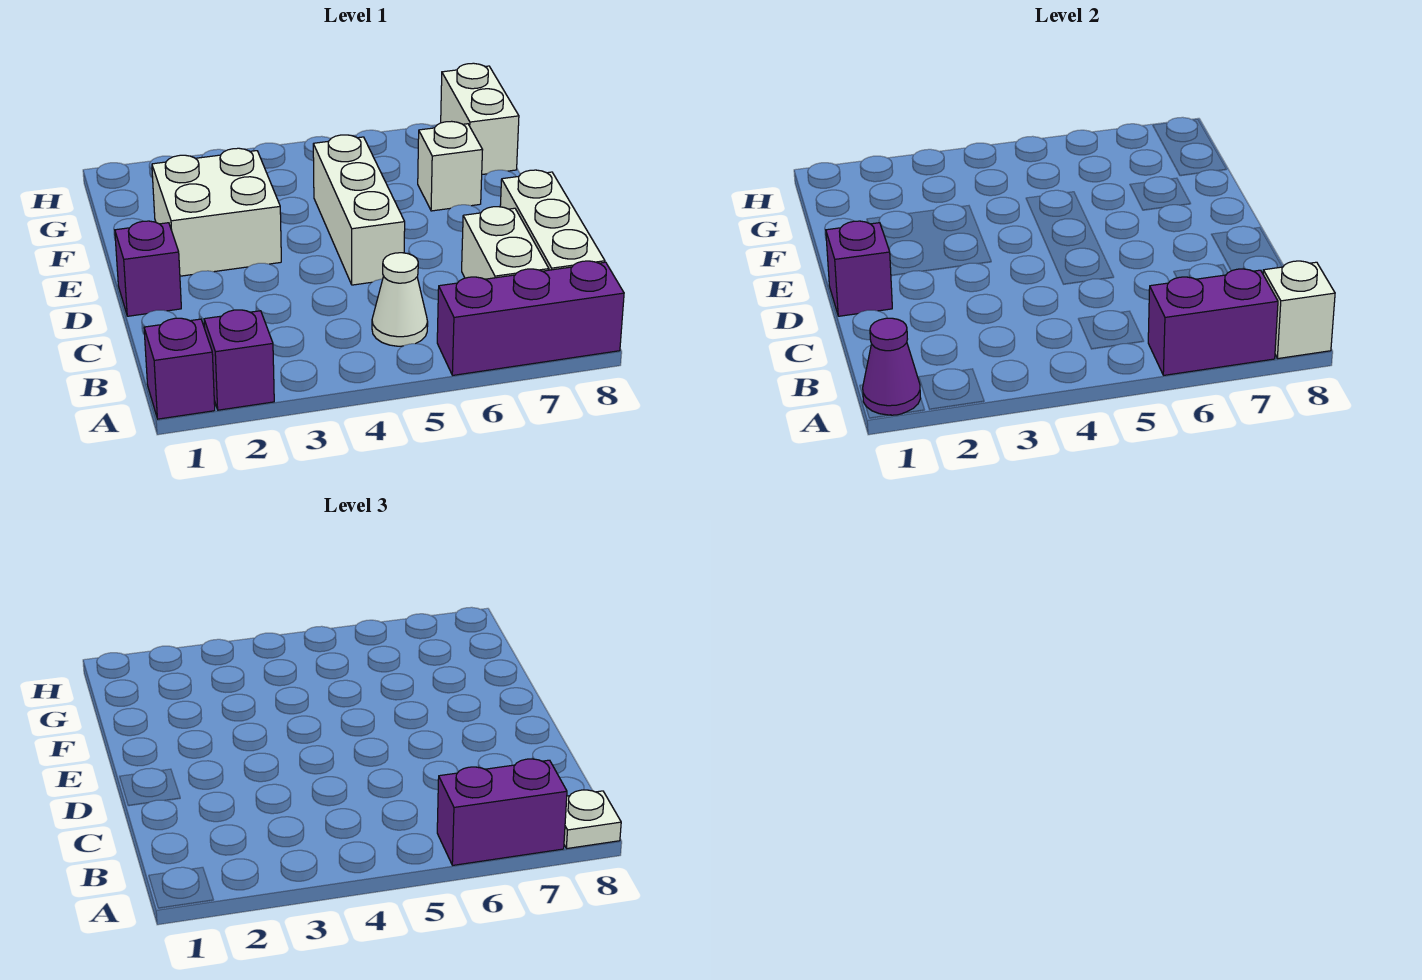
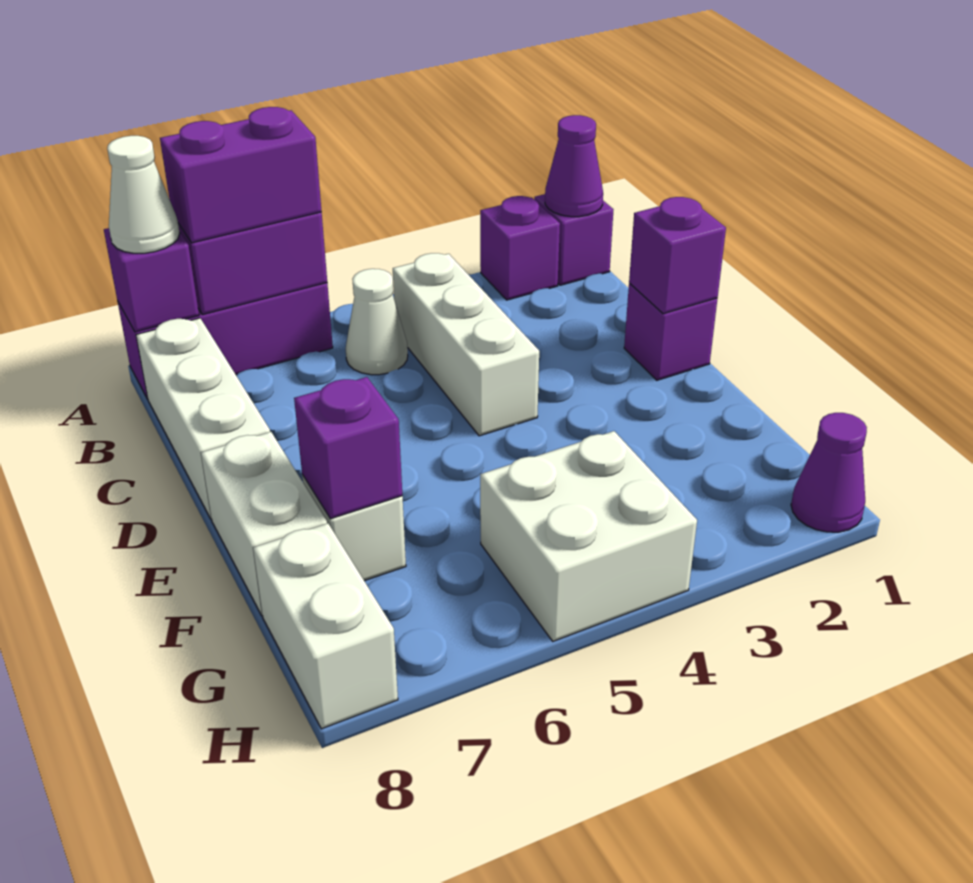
white brick A8 level 2 -> purple brick A8 level 2
white plate A8 level 3 -> white cone A8 level 3
white brick B7:C7 level 1 -> white brick E8:F8 level 1
white brick D5:F5 level 1 -> white brick B4:D4 level 1
white brick E2:F3 level 1 -> white brick G4:H5 level 1
none -> purple brick F7 level 2
none -> purple cone H1 level 1

